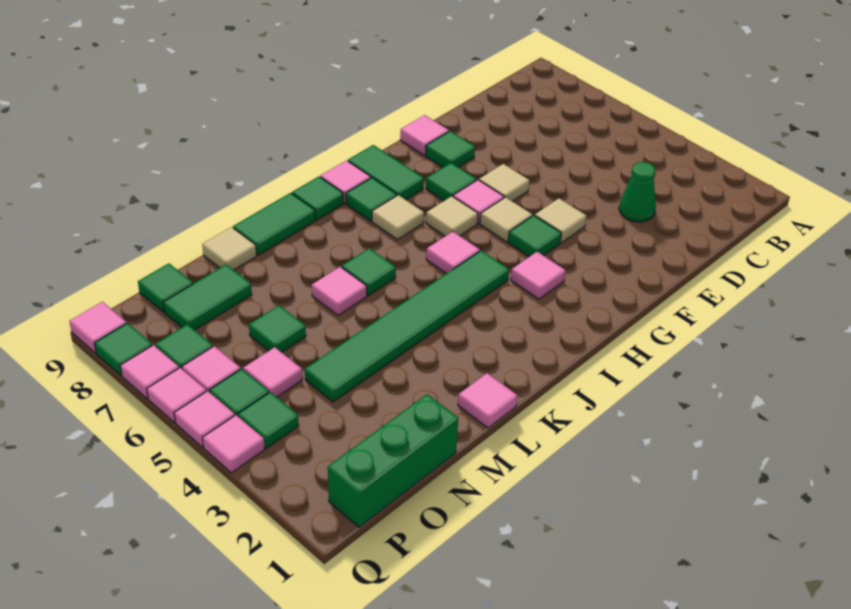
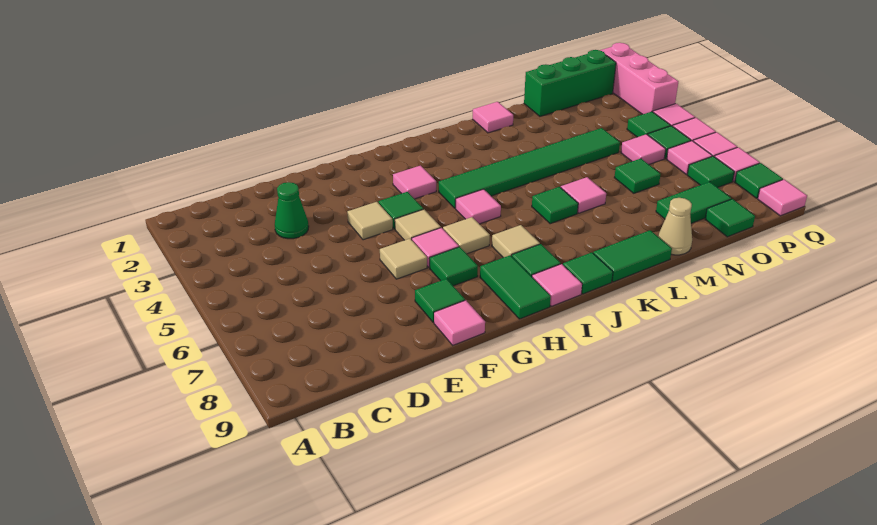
tan tile M9 level 1 -> tan cone M9 level 1
none -> pink brick Q1:Q3 level 1

